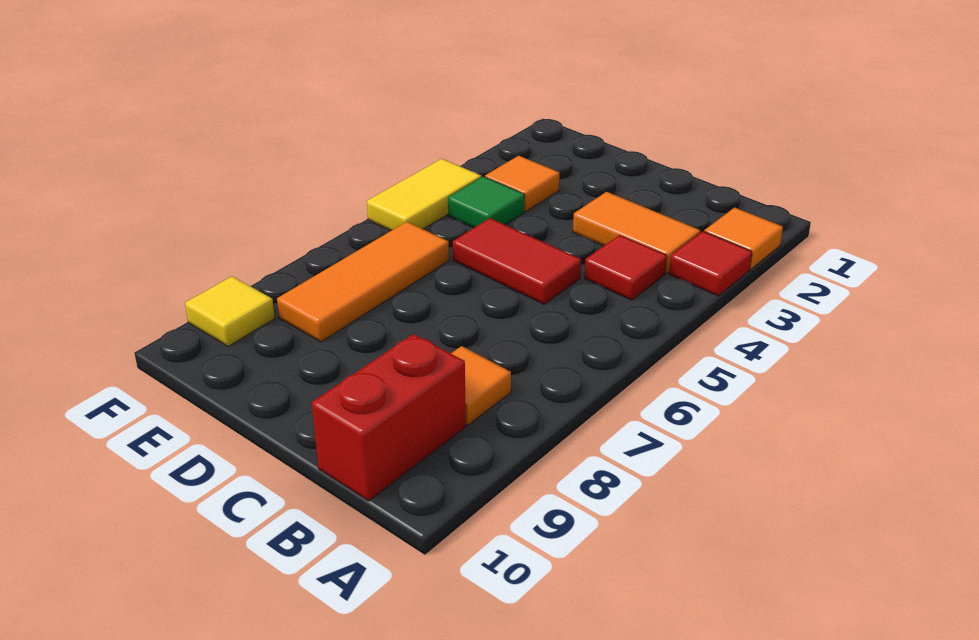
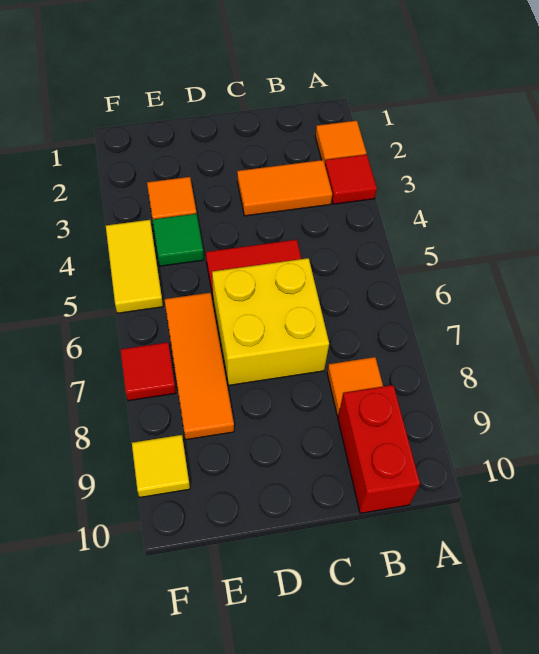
red tile B4 level 1 -> red tile F7 level 1
none -> yellow brick C6:D7 level 1

